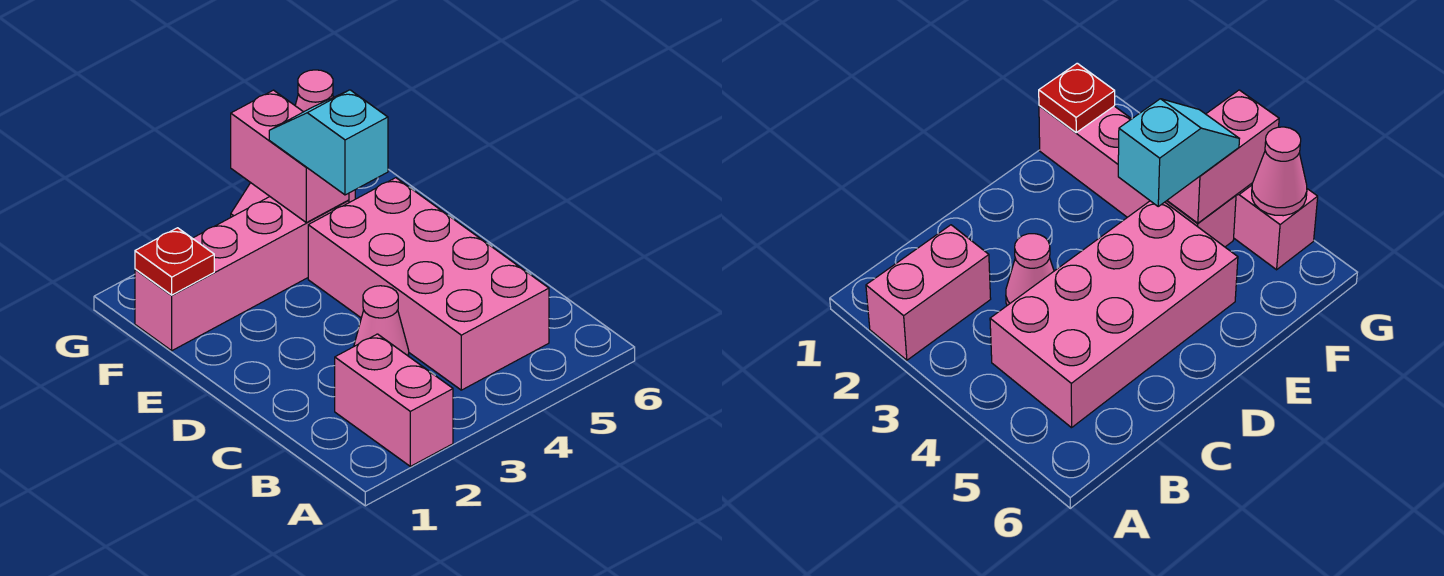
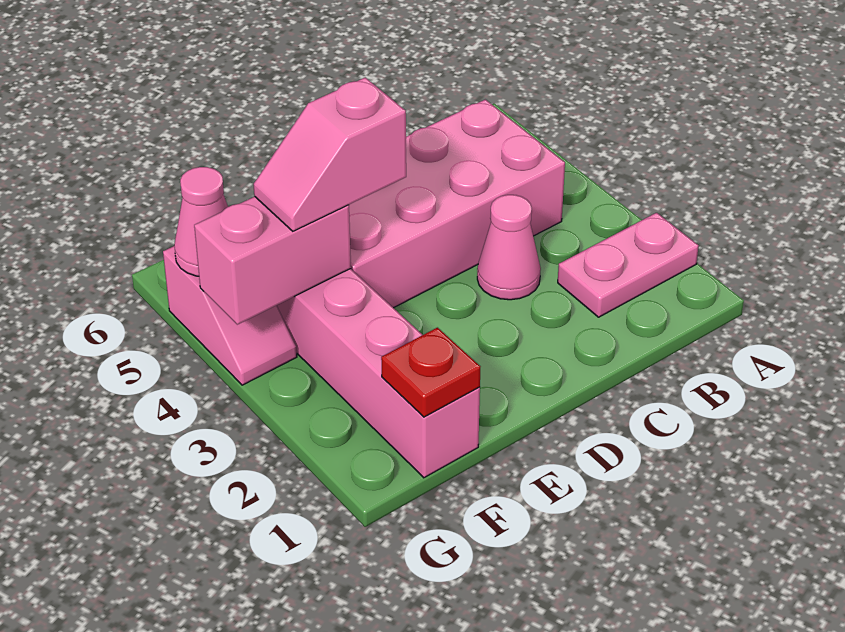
pink brick A2:B2 level 1 -> pink plate A2:B2 level 1
cyan slope E4:F4 level 3 top E -> pink slope E4:F4 level 3 top E

